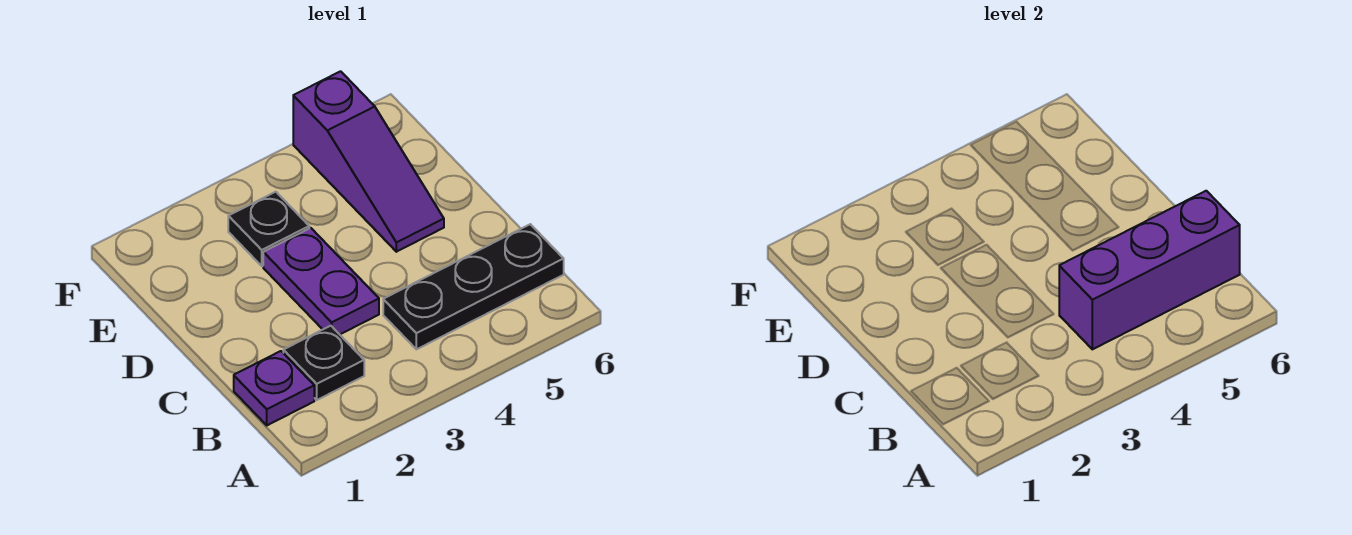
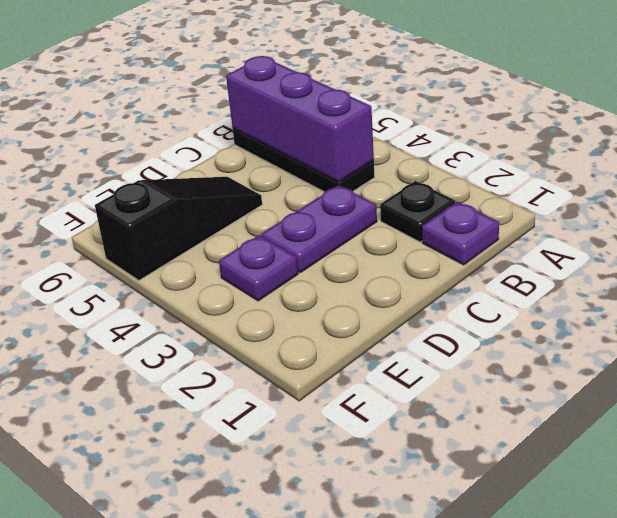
purple slope D5:F5 level 1 top F -> black slope D5:F5 level 1 top F
black plate E3 level 1 -> purple plate E3 level 1

